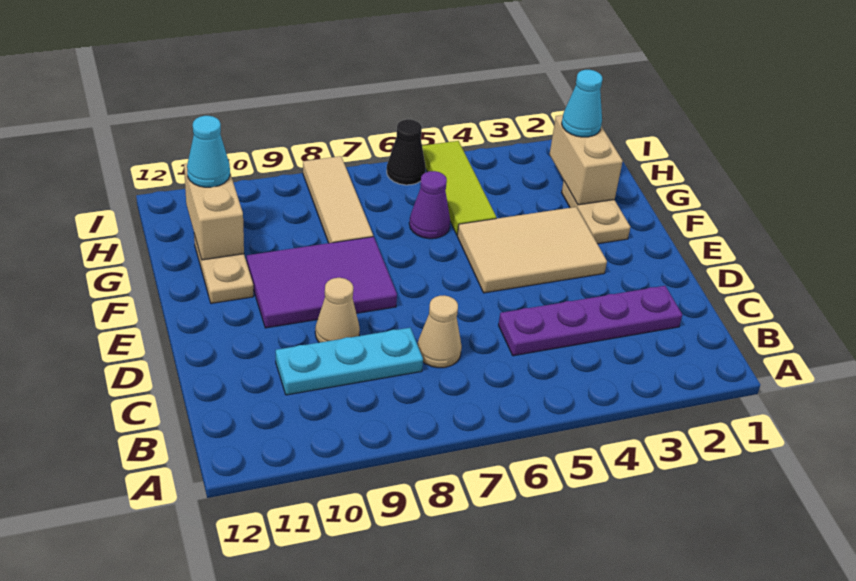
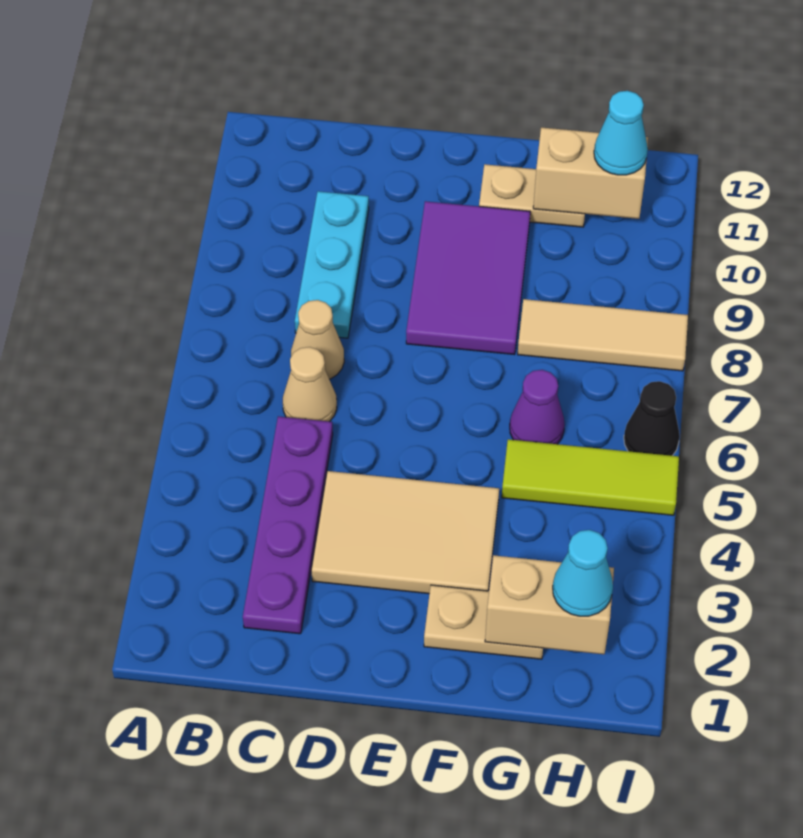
tan cone D9 level 1 -> tan cone C6 level 1
tan tile E3:F5 level 1 -> tan tile D3:F4 level 1

